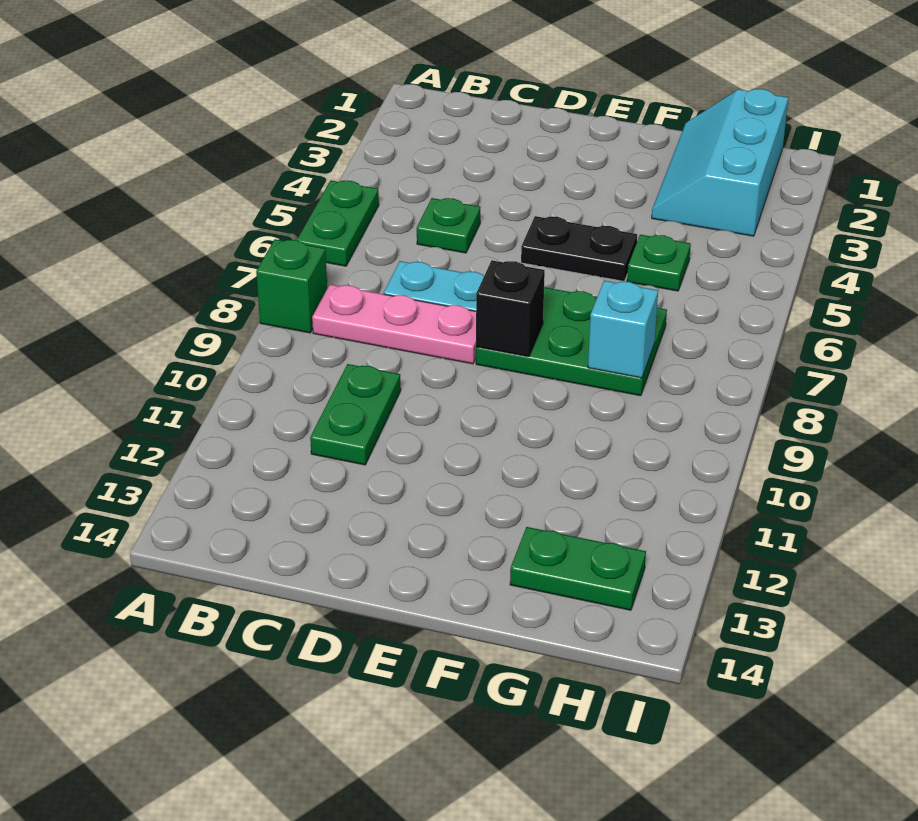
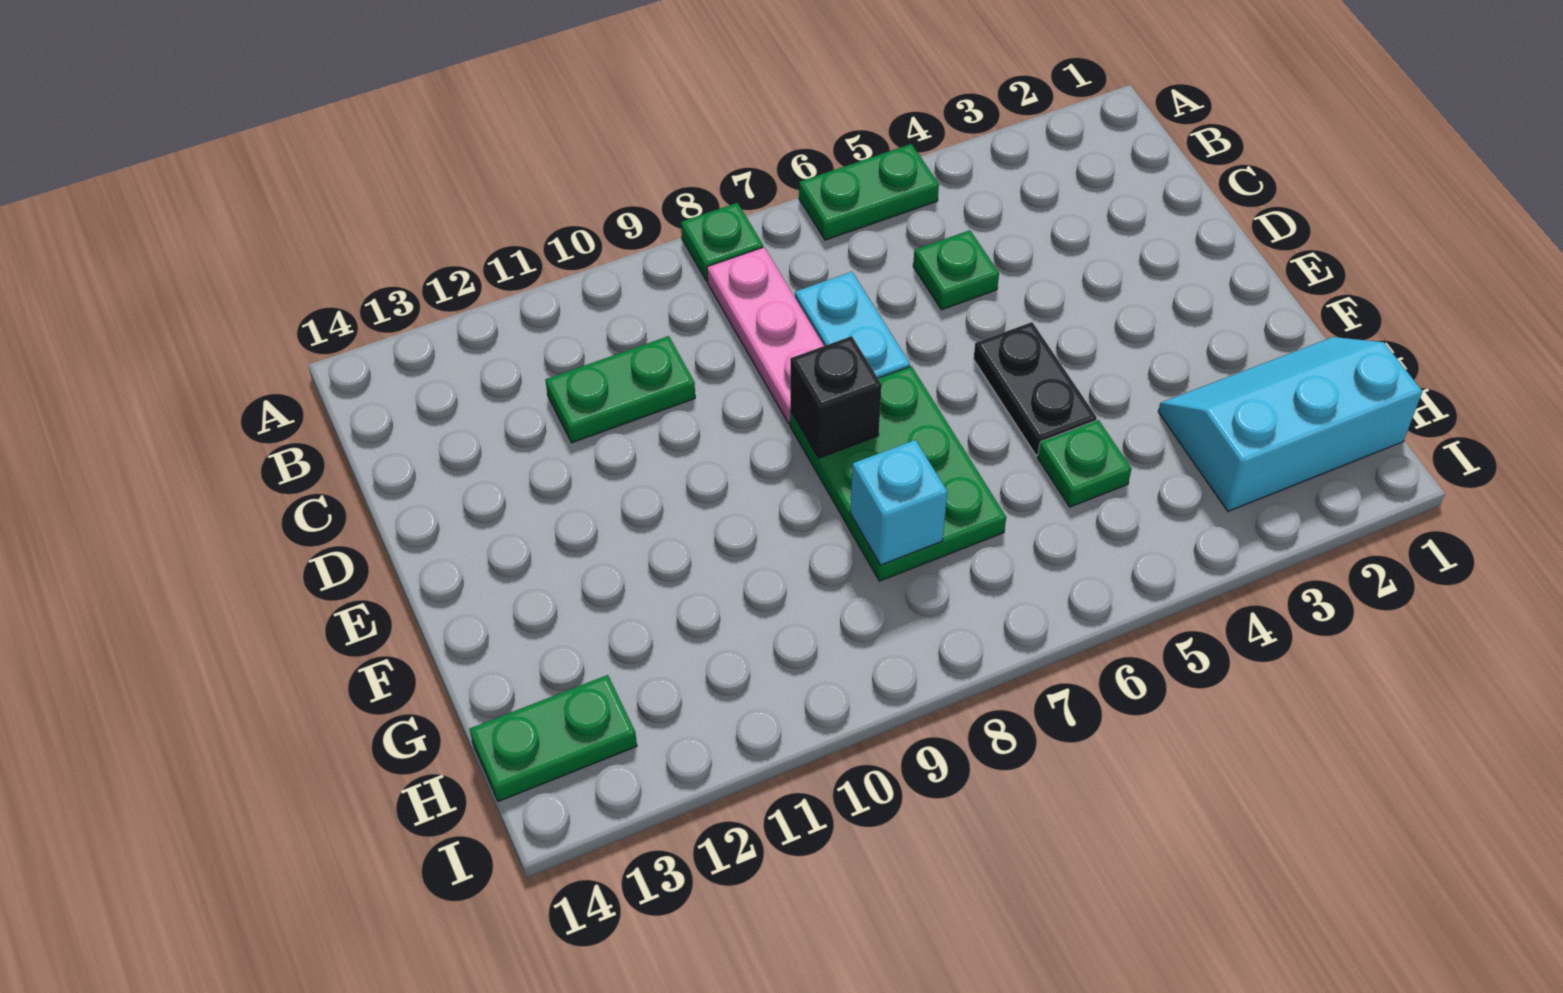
green brick A8 level 1 -> green plate A8 level 1
green plate G13:H13 level 1 -> green plate H13:H14 level 1

